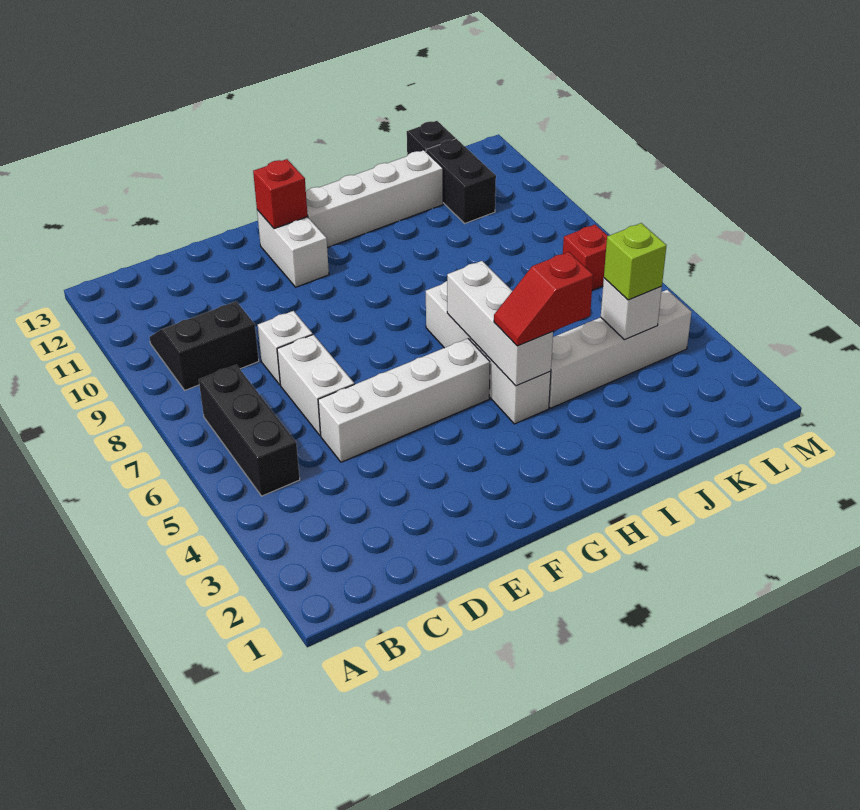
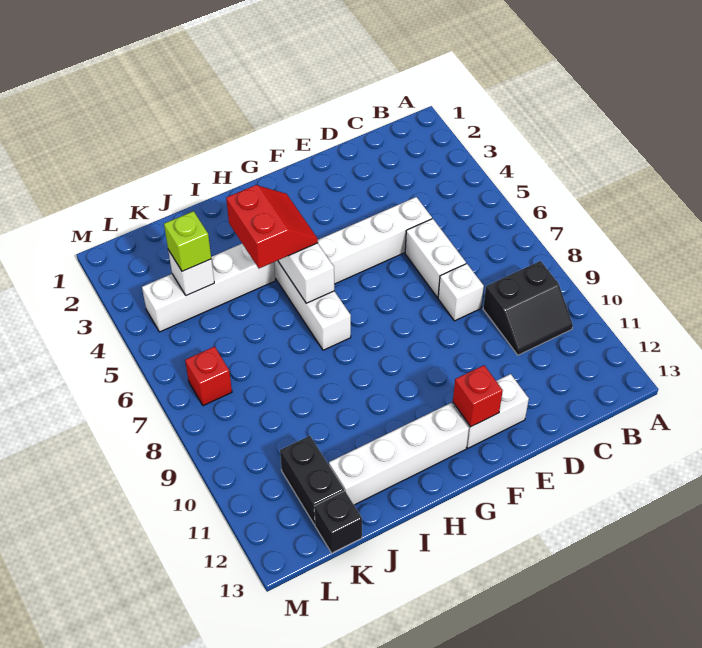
black brick B5:B7 level 1 -> none
white brick F11:F12 level 1 -> white brick E12:F12 level 1
red slope H4:I4 level 3 top I -> red slope H4:I5 level 3 top I

